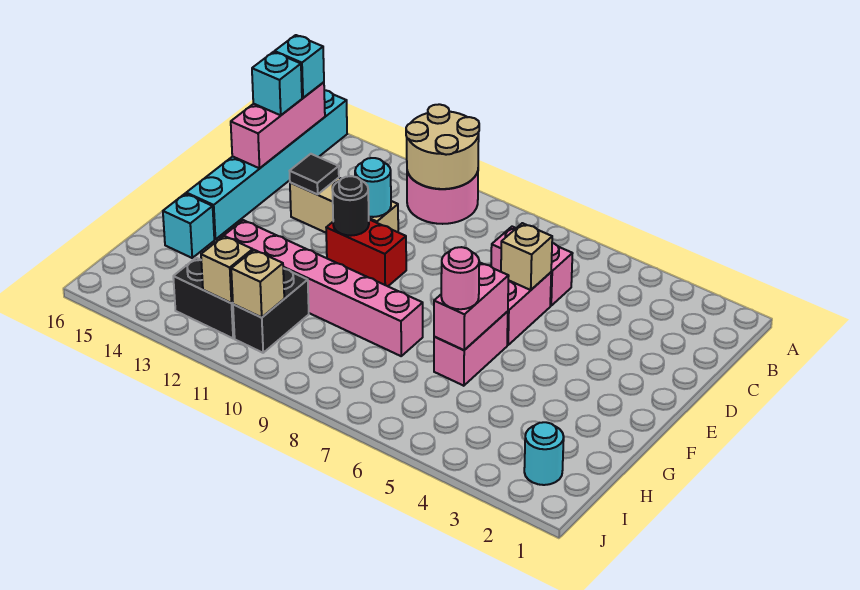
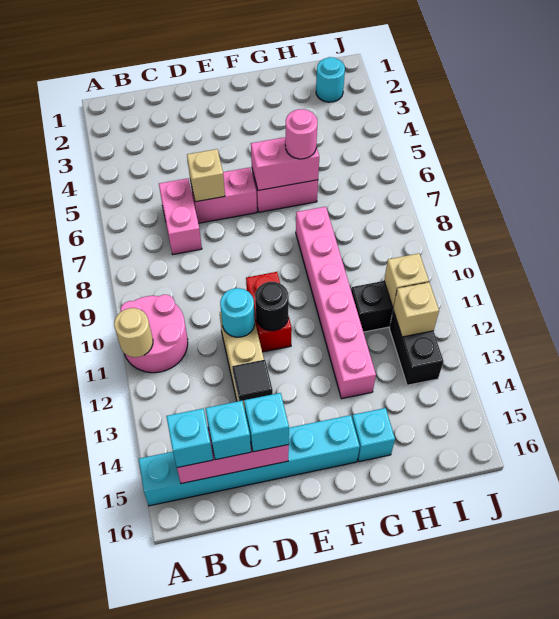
tan round brick A10:B11 level 2 -> tan round brick A11 level 2
none -> cyan brick D15 level 3

